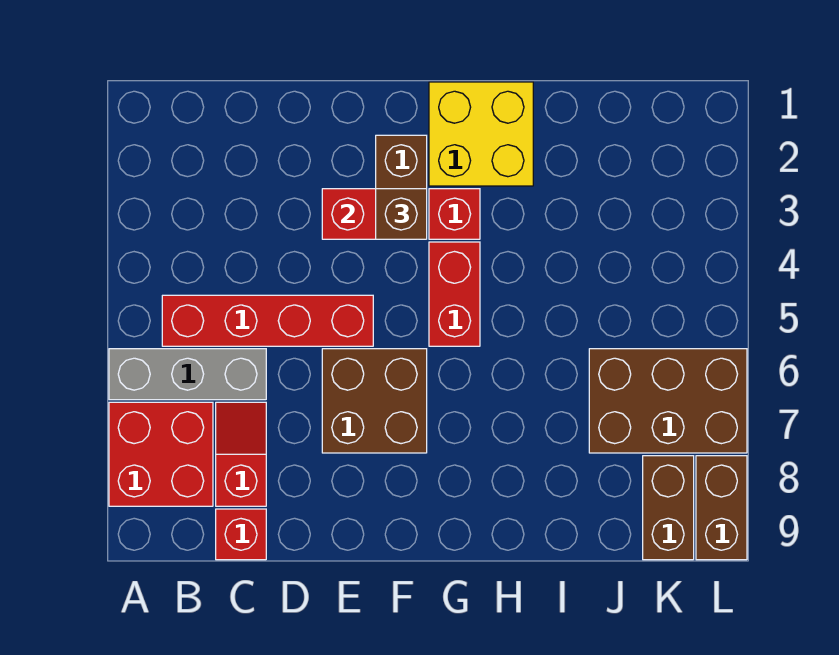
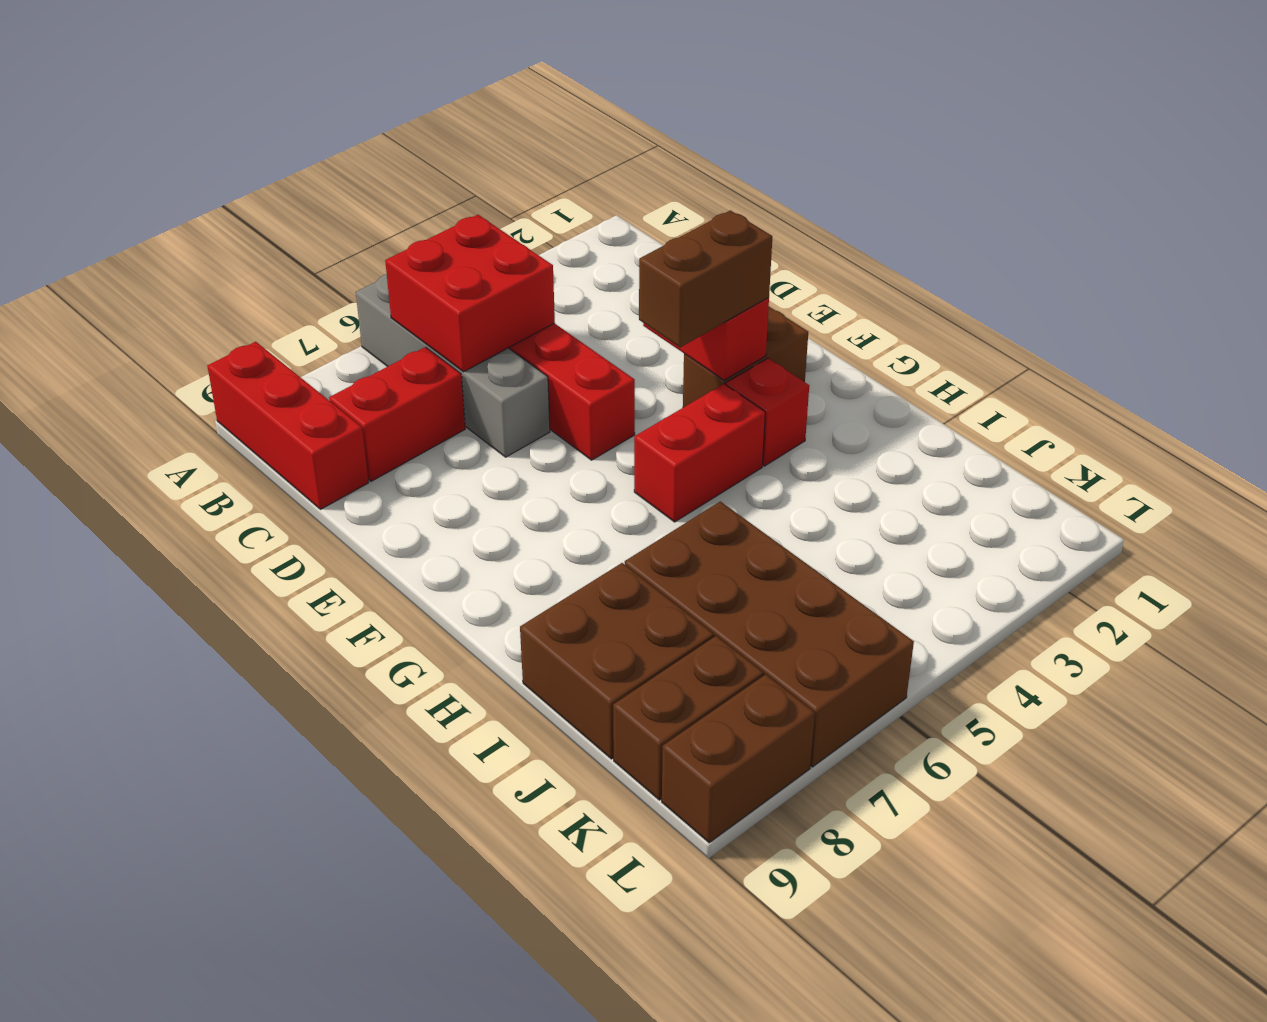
grey brick A6:C6 level 1 -> grey brick A6:D6 level 1
red brick A7:B8 level 1 -> red brick B5:C6 level 2
red slope C7:C8 level 1 top 8 -> red brick C7:C8 level 1
red brick C9 level 1 -> red brick A9:C9 level 1
brown brick E6:F7 level 1 -> brown brick I8:J9 level 1
brown brick F3 level 3 -> brown brick F3:F4 level 3
yellow brick G1:H2 level 1 -> none
brown brick J6:L7 level 1 -> brown brick I6:L7 level 1

